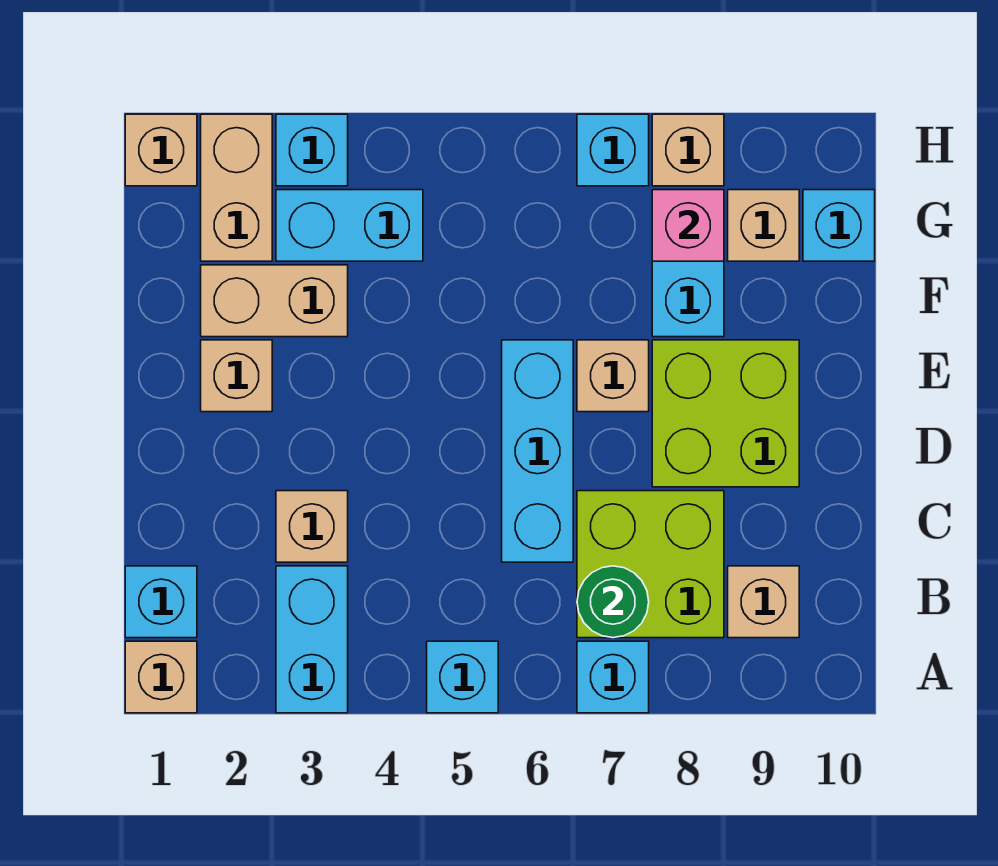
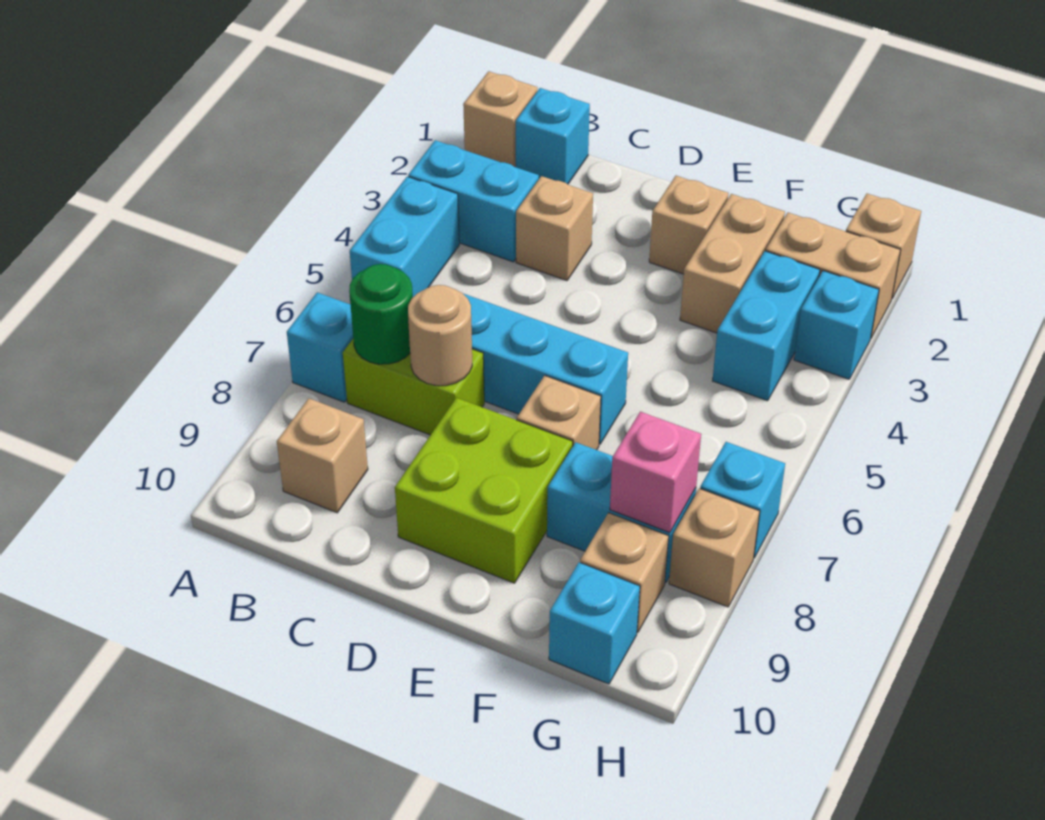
cyan brick A5 level 1 -> cyan brick A4:A5 level 1
lime brick B7:C8 level 1 -> lime brick B7:C7 level 1
none -> tan round brick C7 level 2

